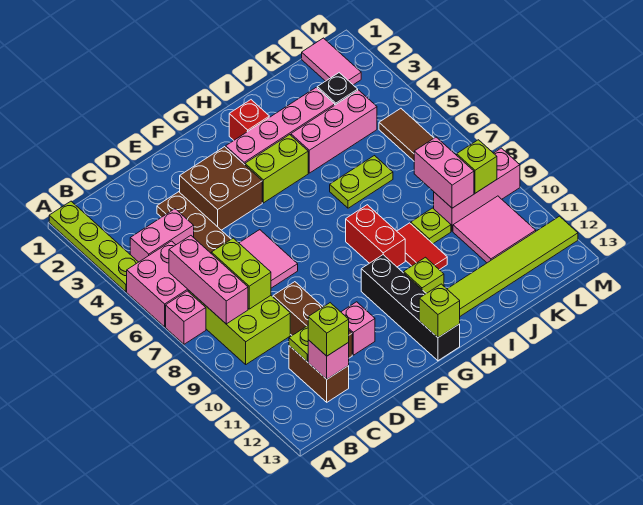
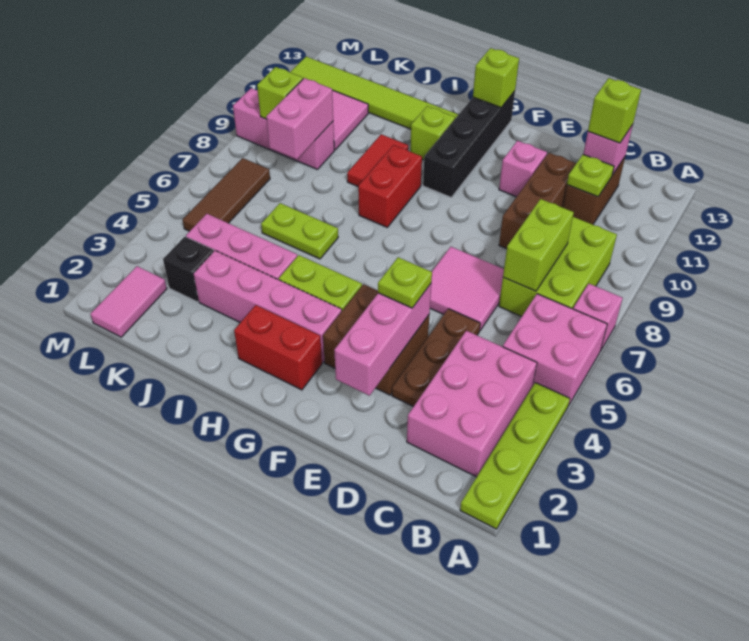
pink brick B4:C4 level 1 -> pink brick B2:C4 level 1
pink brick B6:B8 level 2 -> pink brick E2:E4 level 2
red brick H2 level 1 -> red brick G2:H2 level 1
lime plate J9 level 1 -> lime plate E4 level 3

